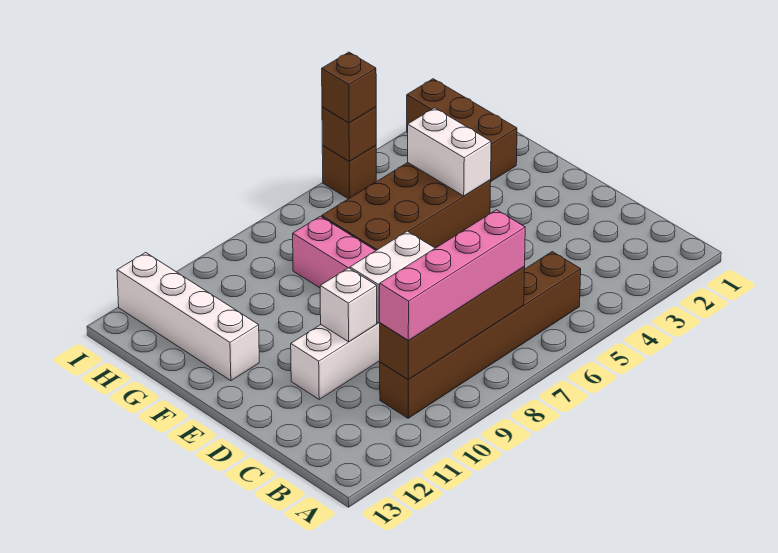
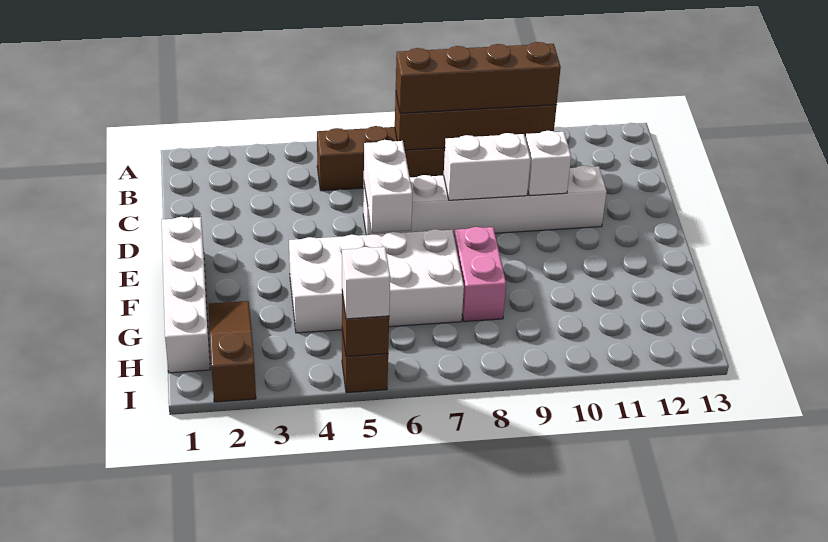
pink brick B7:B10 level 3 -> brown brick B7:B10 level 3
brown brick F4:G7 level 1 -> white brick F4:G7 level 1
white brick F4:G4 level 2 -> white brick D6:E6 level 2
white brick F12:I12 level 1 -> white brick E1:H1 level 1
brown brick G2:I2 level 1 -> brown slope G2:I2 level 1 top I
brown brick I5 level 3 -> white brick I5 level 3

